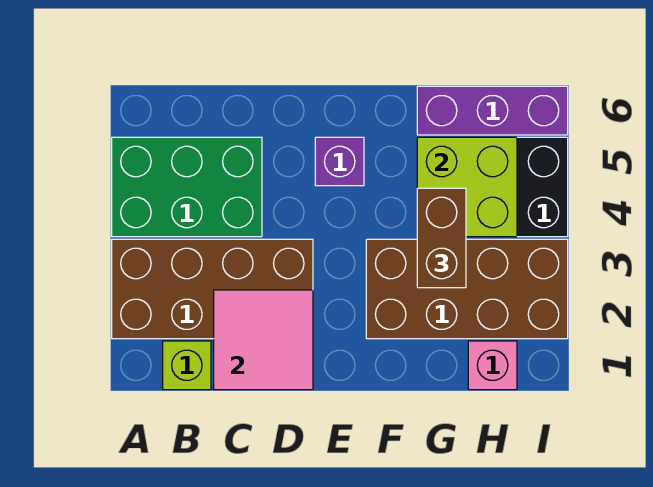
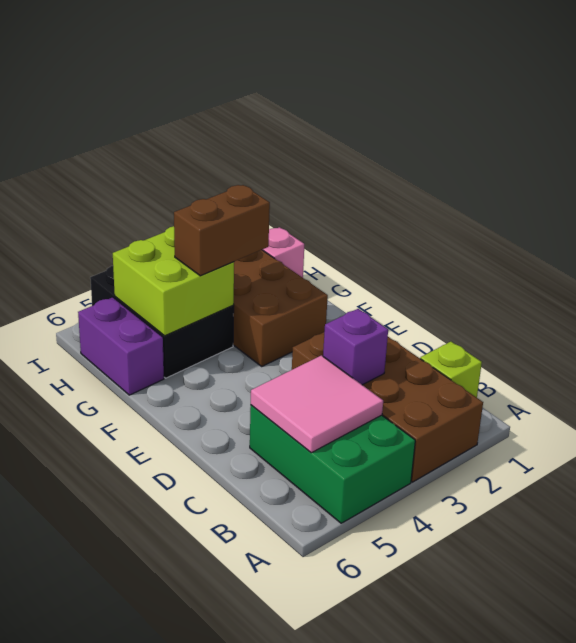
pink tile C1:D2 level 2 -> pink tile B4:C5 level 2
purple brick E5 level 1 -> purple brick C3 level 2
purple brick G6:I6 level 1 -> purple brick G6:H6 level 1

